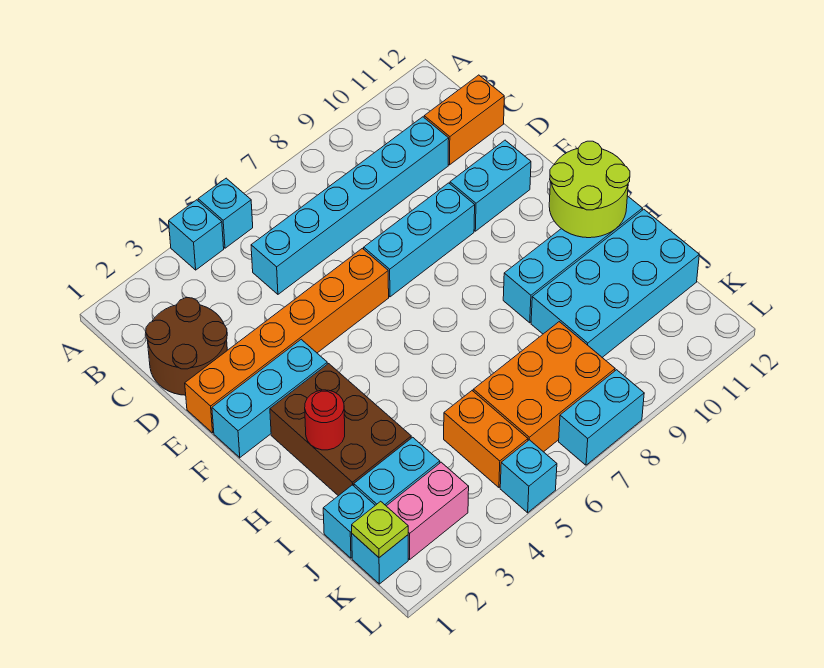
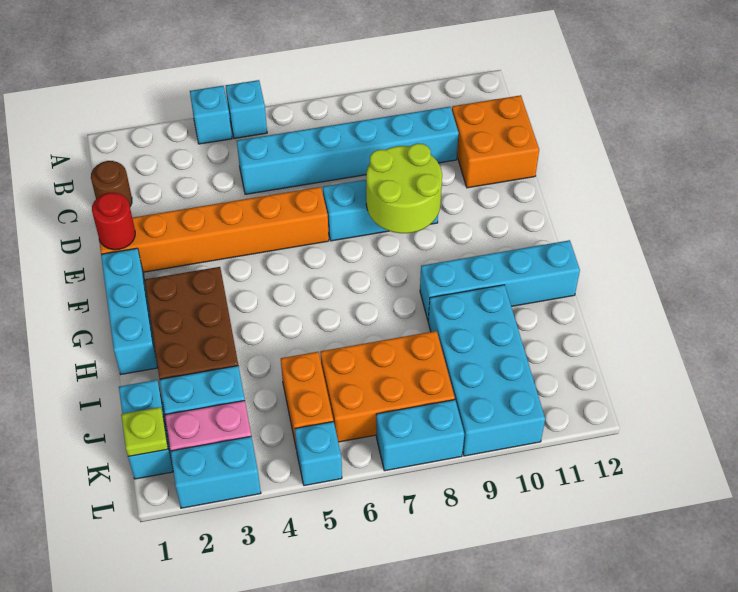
brown round brick C1:D2 level 1 -> brown round brick C1 level 1
orange brick C11:C12 level 1 -> orange brick C11:D12 level 1
cyan brick E10:E11 level 1 -> cyan brick L2:L3 level 1
cyan brick F1:F3 level 1 -> cyan brick F1:H1 level 1
lime round brick G11:H12 level 2 -> lime round brick E8:F9 level 2
red round brick H2 level 2 -> red round brick E1 level 2
cyan brick I9:J12 level 1 -> cyan brick I9:L10 level 1

